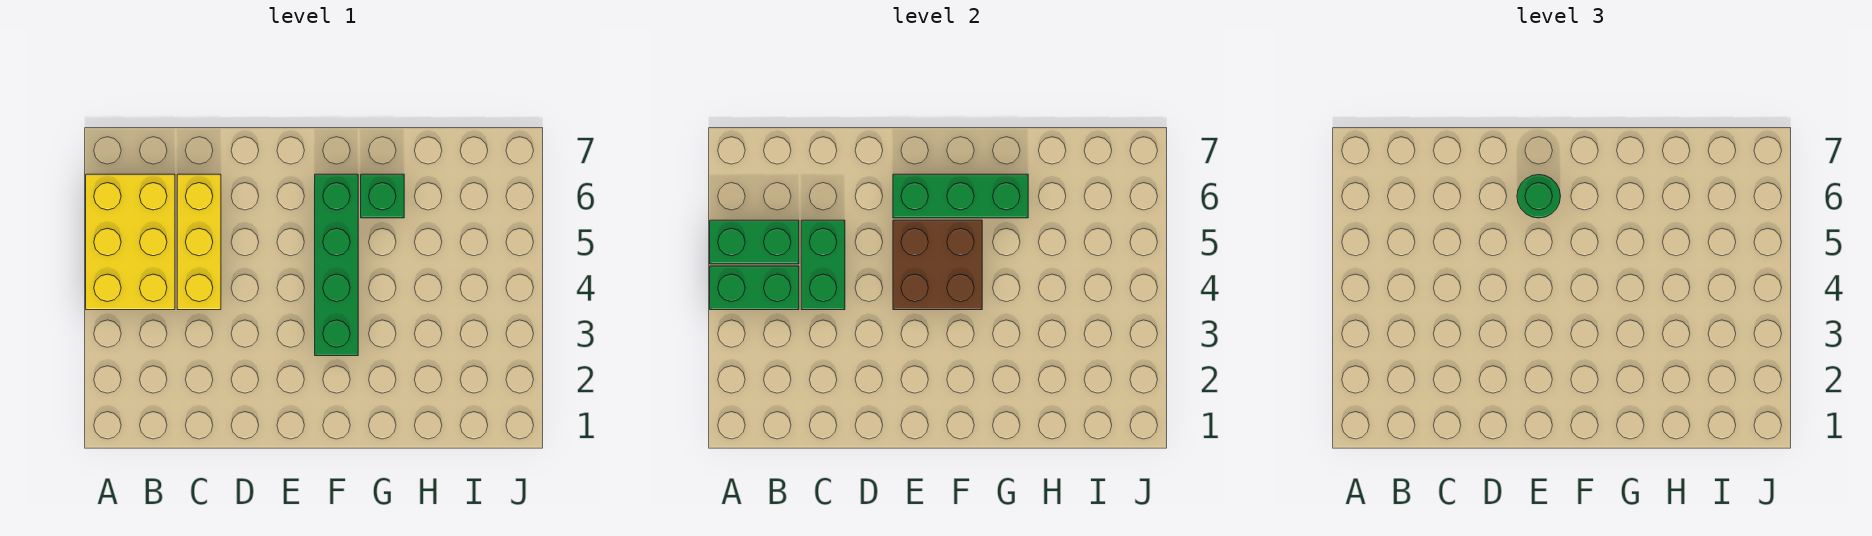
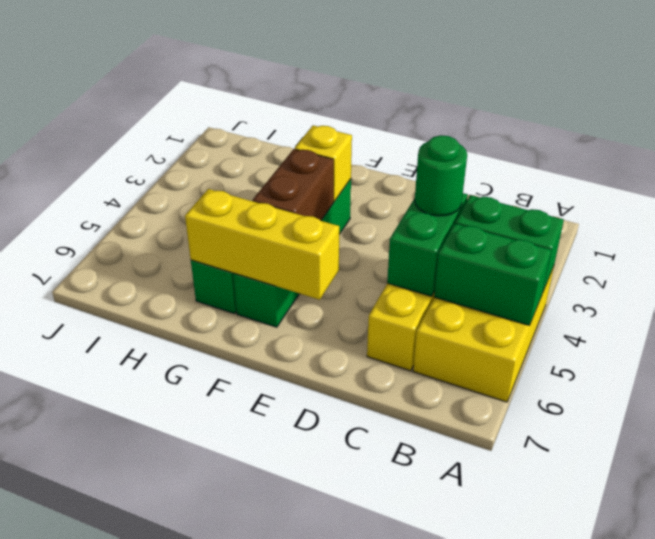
brown brick E4:F5 level 2 -> brown brick F4:F5 level 2
green brick E6:G6 level 2 -> yellow brick E6:G6 level 2
green round brick E6 level 3 -> green round brick C4 level 3
none -> yellow brick F3 level 2

